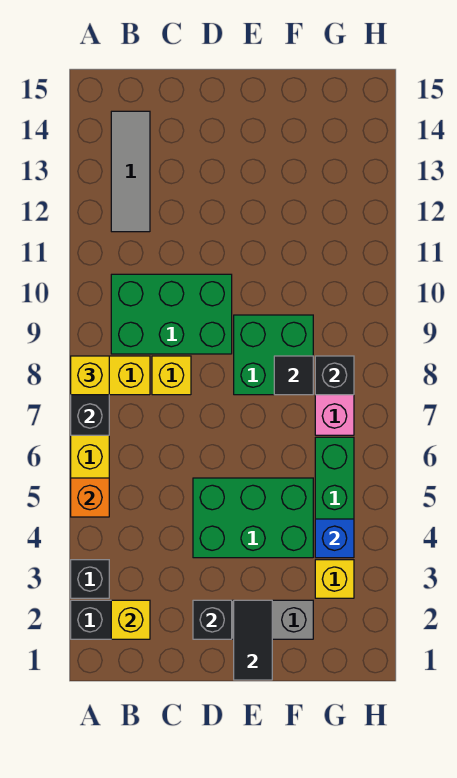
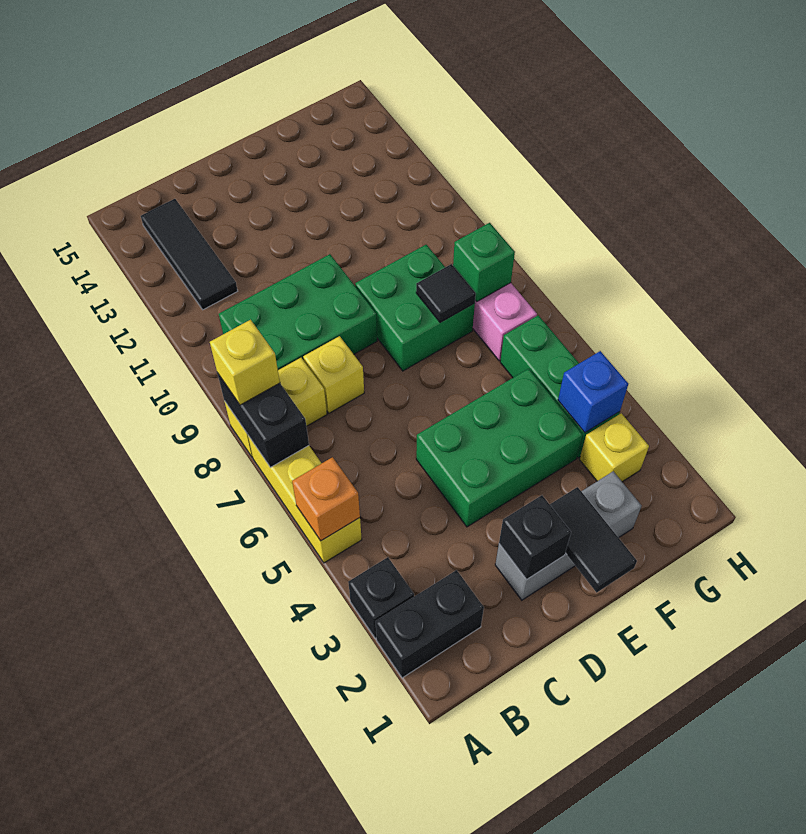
yellow brick B2 level 2 -> none
grey tile B12:B14 level 1 -> black tile B12:B14 level 1
black brick G8 level 2 -> green brick G8 level 2

